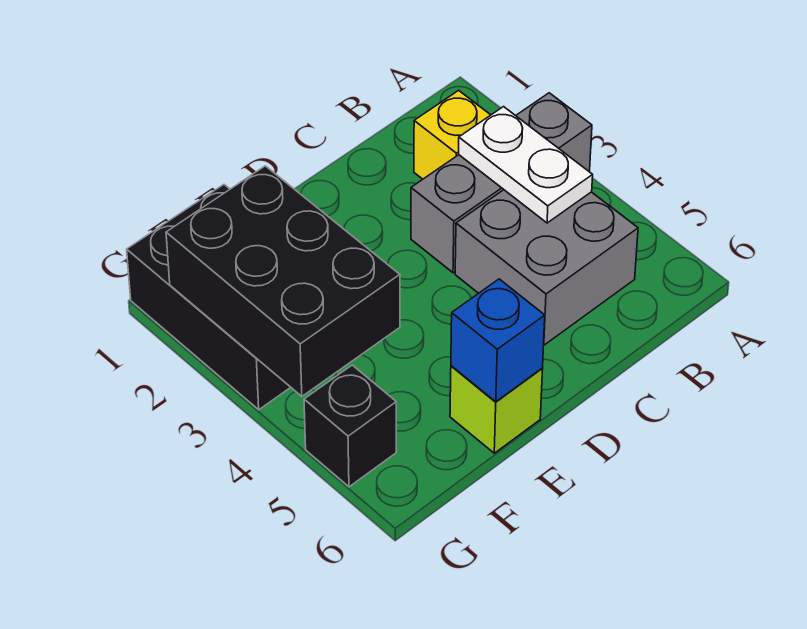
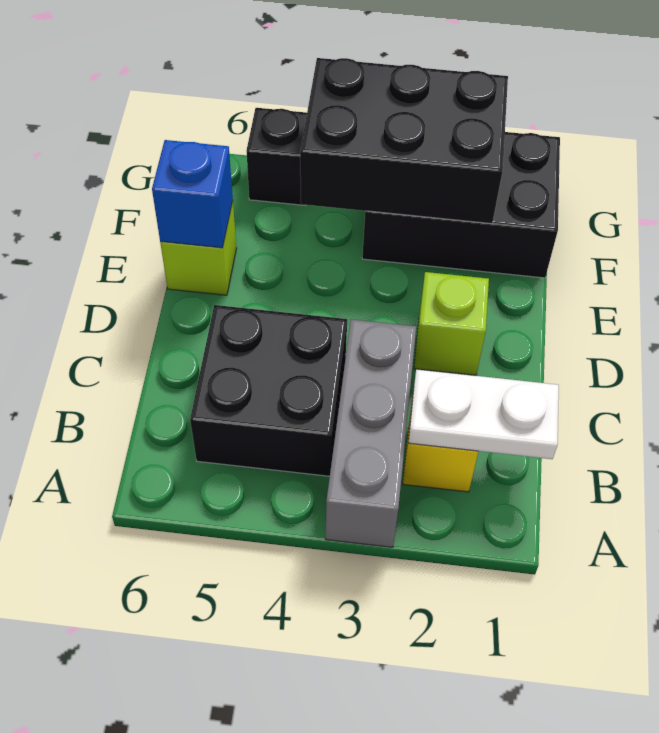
white plate B3:B4 level 2 -> white plate B1:B2 level 2
grey brick B4:C5 level 1 -> black brick B4:C5 level 1
none -> lime brick D2 level 1

